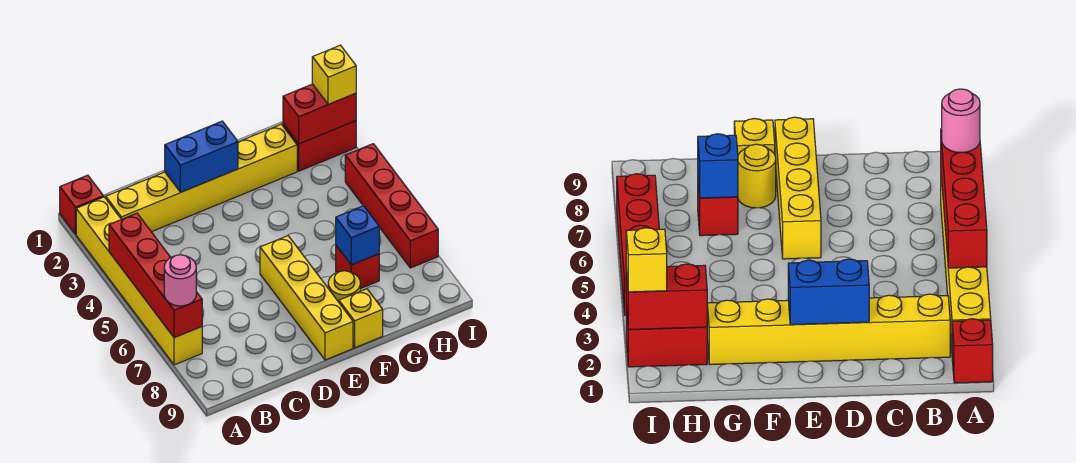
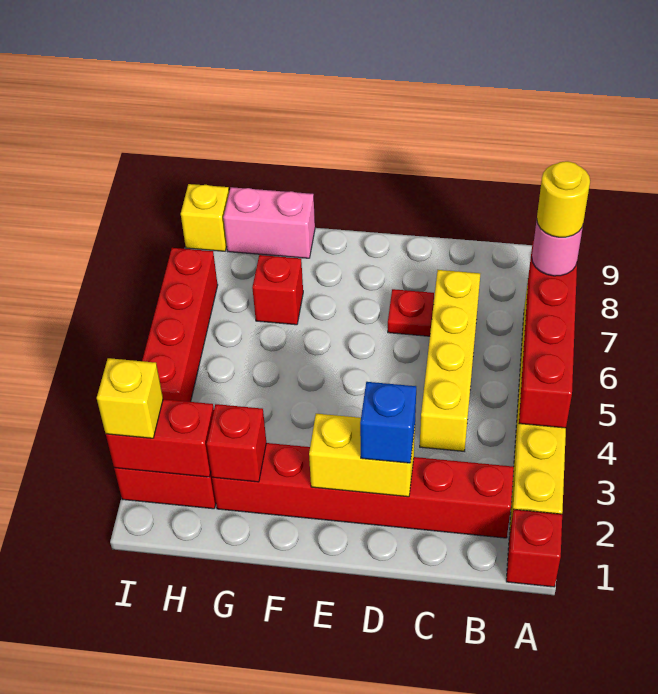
yellow brick B2:G2 level 1 -> red brick B2:G2 level 1
blue brick D2:E2 level 2 -> yellow brick D2:E2 level 2
none -> red plate D7 level 1
yellow brick E6:E9 level 1 -> yellow brick C4:C7 level 1
yellow round brick F8 level 1 -> yellow round brick A7 level 4
yellow brick F9 level 1 -> yellow brick I9 level 1
none -> red brick G2 level 2
blue brick G7 level 2 -> blue brick D2 level 3
none -> pink brick G9:H9 level 1

